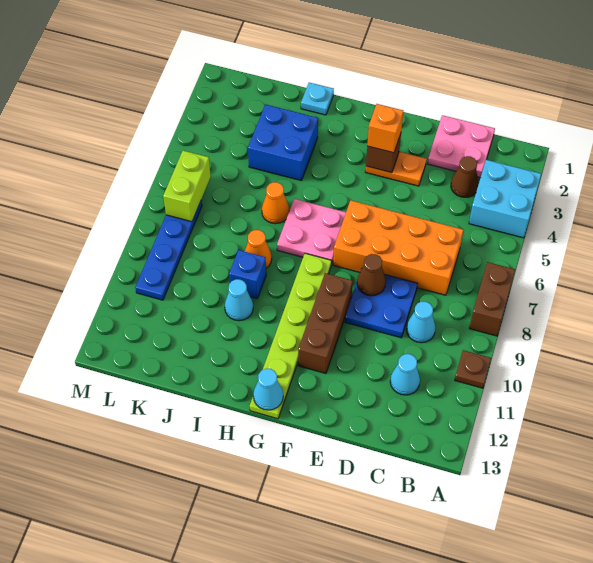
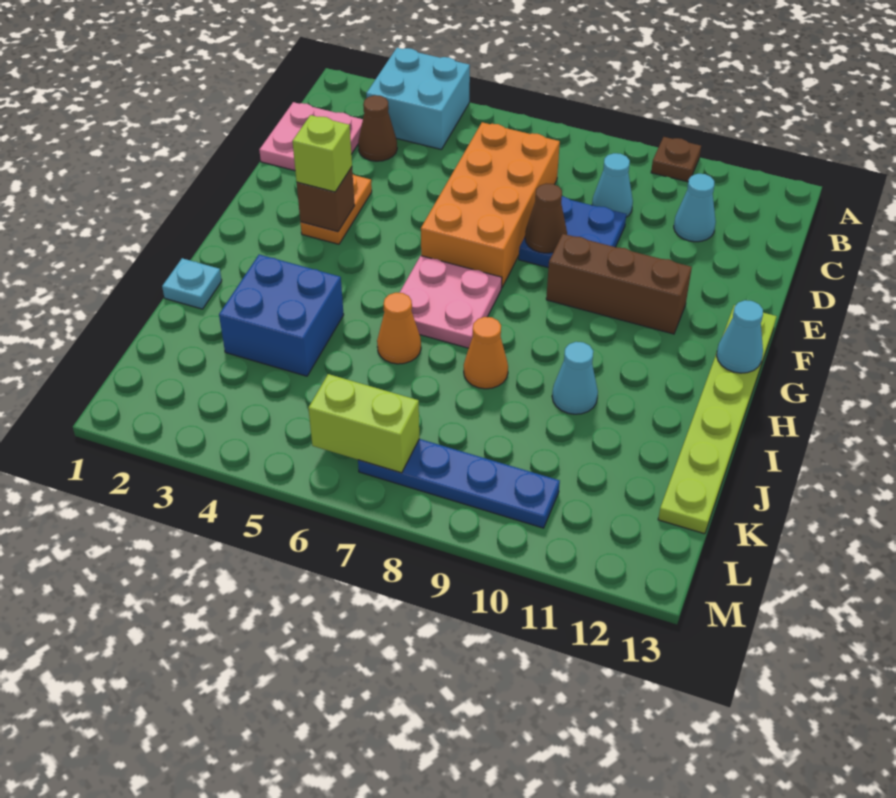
brown brick A7:A8 level 1 -> none
orange brick F3 level 3 -> lime brick F3 level 3
lime plate G8:G13 level 1 -> lime plate F13:K13 level 1
blue brick I9 level 1 -> none

